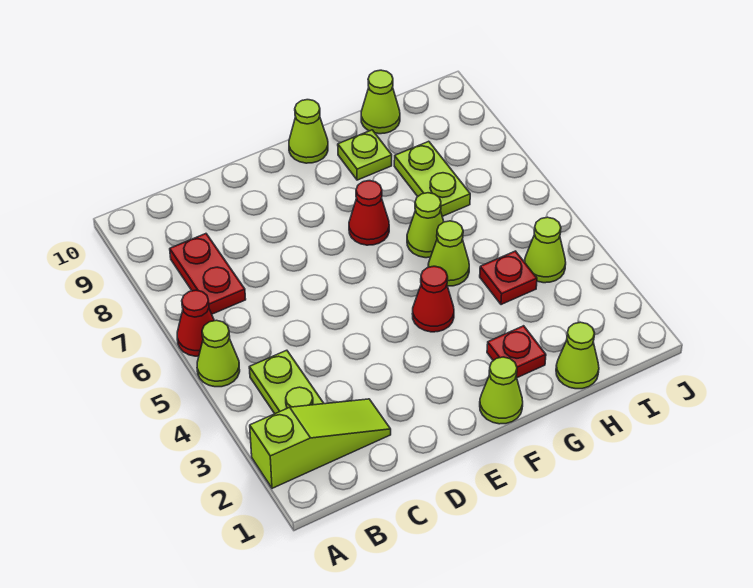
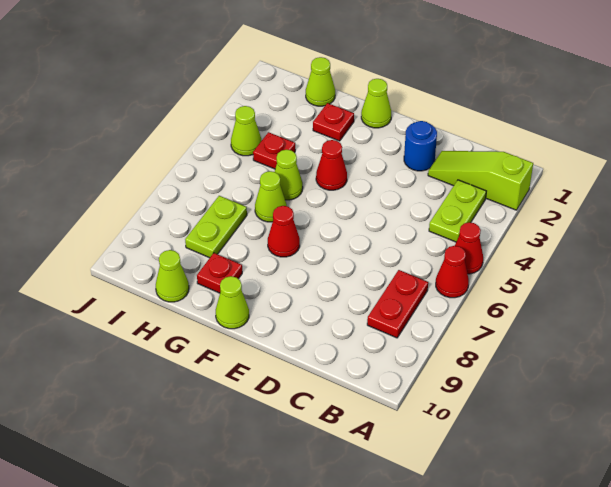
lime cone A5 level 1 -> red cone A5 level 1
none -> blue round brick D2 level 1
lime plate G9 level 1 -> red plate G9 level 1

